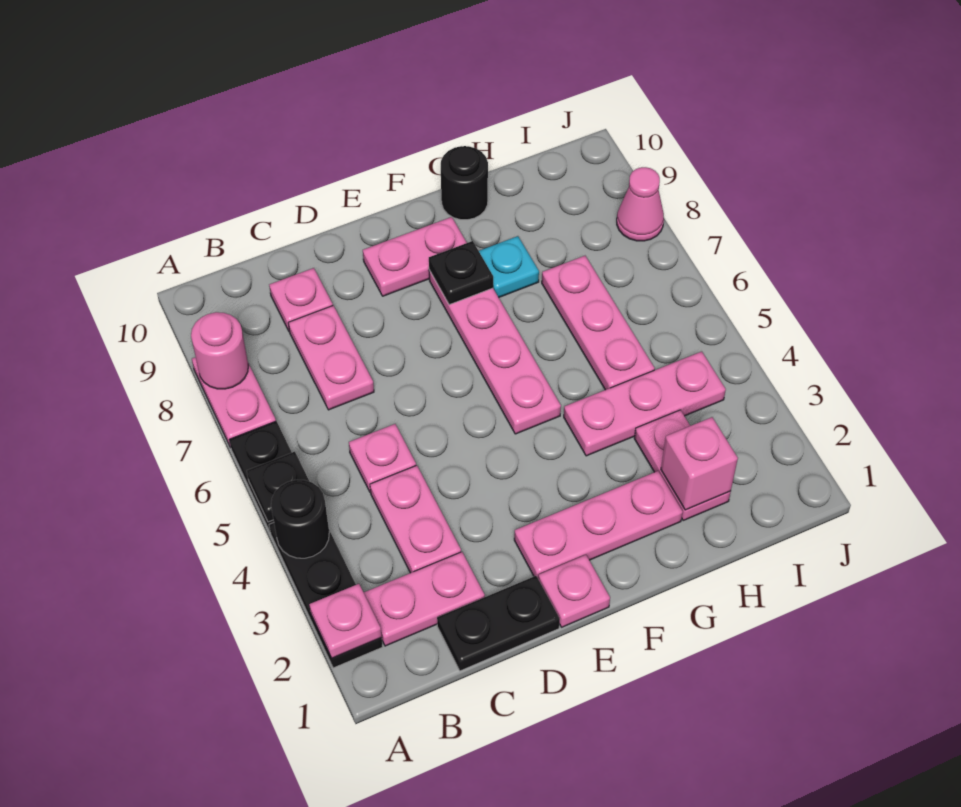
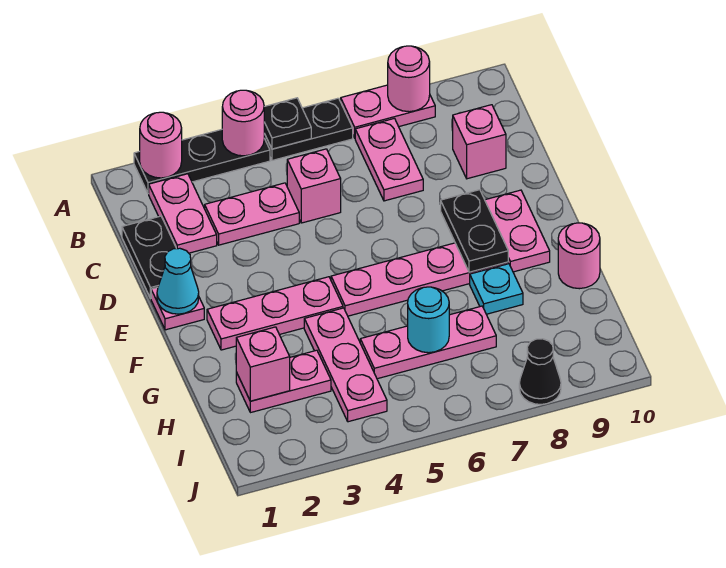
pink plate A2 level 2 -> pink round brick A2 level 2
black round brick A4 level 2 -> pink round brick A4 level 2
pink plate C5 level 1 -> pink brick C5 level 1
pink plate C7:C8 level 1 -> pink plate B7:C7 level 1
pink plate C9 level 1 -> pink brick C9 level 1
none -> cyan cone E1 level 2
pink plate E2:G2 level 1 -> pink plate F2:F4 level 1
black plate F8 level 2 -> black plate E8:F8 level 2
black round brick G10 level 1 -> pink round brick G10 level 1
none -> cyan round brick H6 level 2
pink cone J8 level 1 -> black cone J8 level 1

